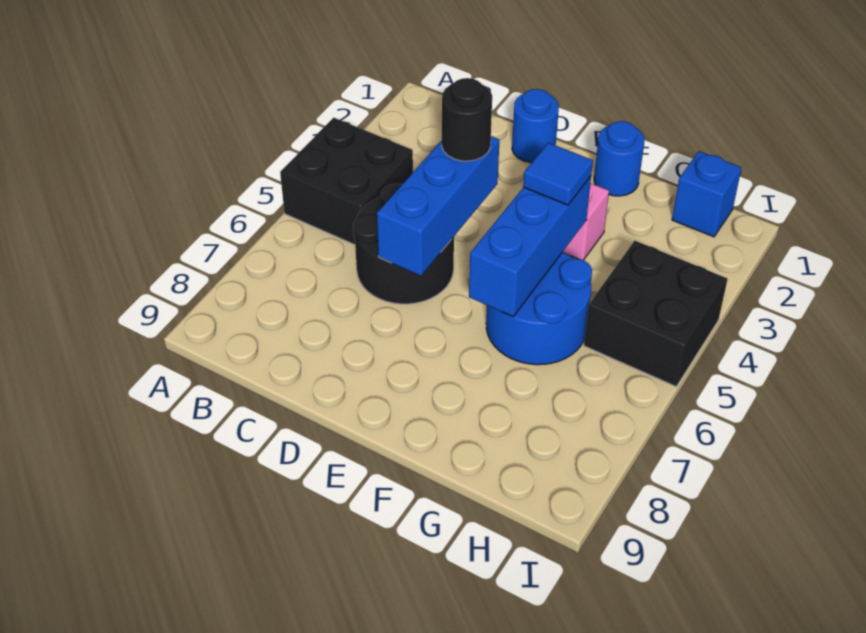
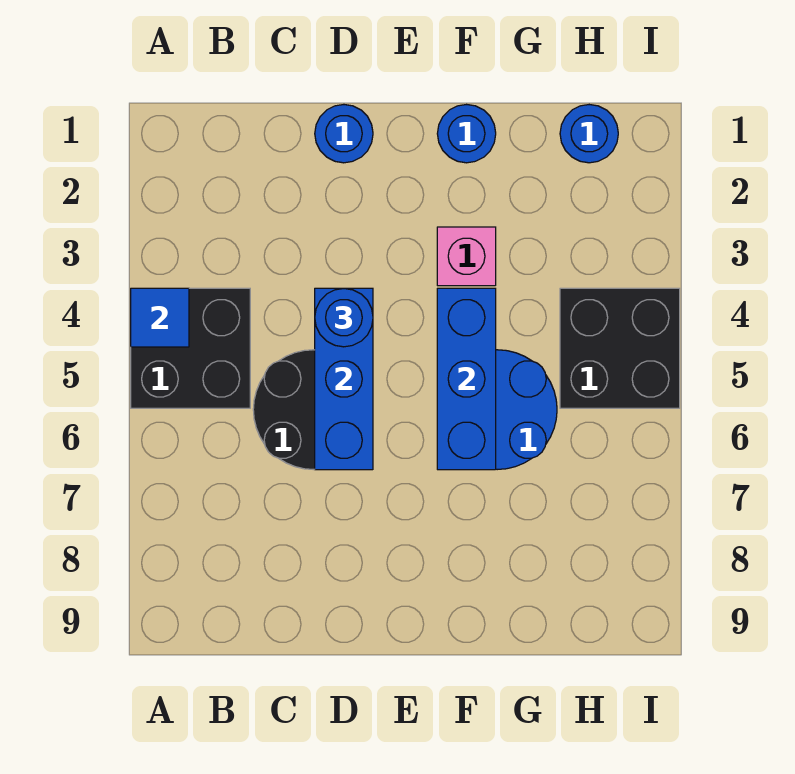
black round brick D4 level 3 -> blue round brick D4 level 3
blue tile F4 level 3 -> blue tile A4 level 2
blue brick H1 level 1 -> blue round brick H1 level 1

